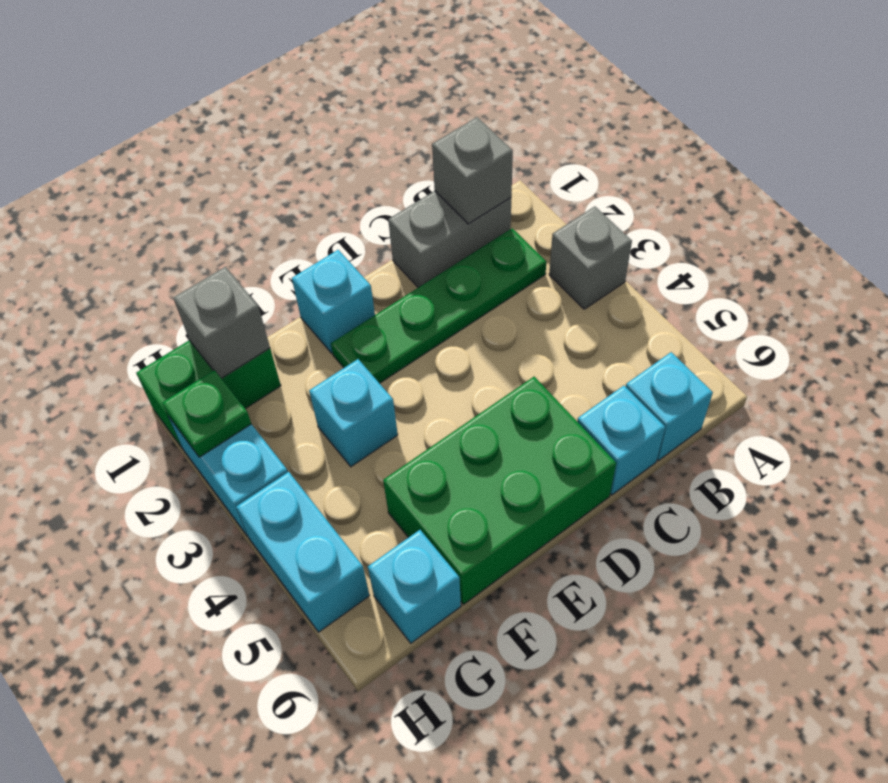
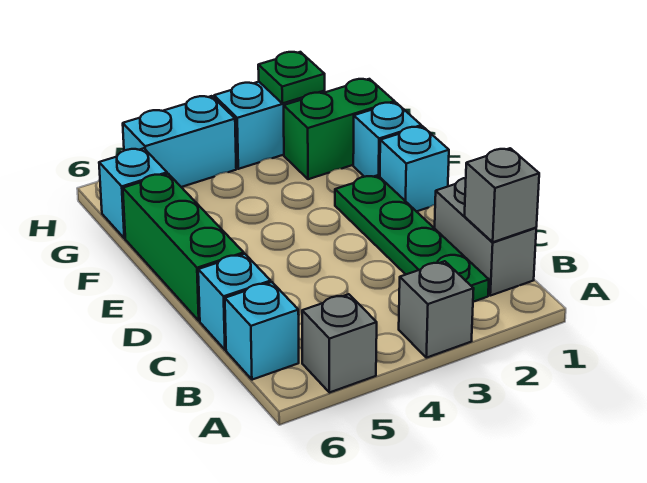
green brick D5:F6 level 1 -> green brick D6:F6 level 1
cyan brick F3 level 1 -> cyan brick F1 level 1
green brick G1:H1 level 1 -> green brick G1:G2 level 1
grey brick G1 level 2 -> grey brick A5 level 1

